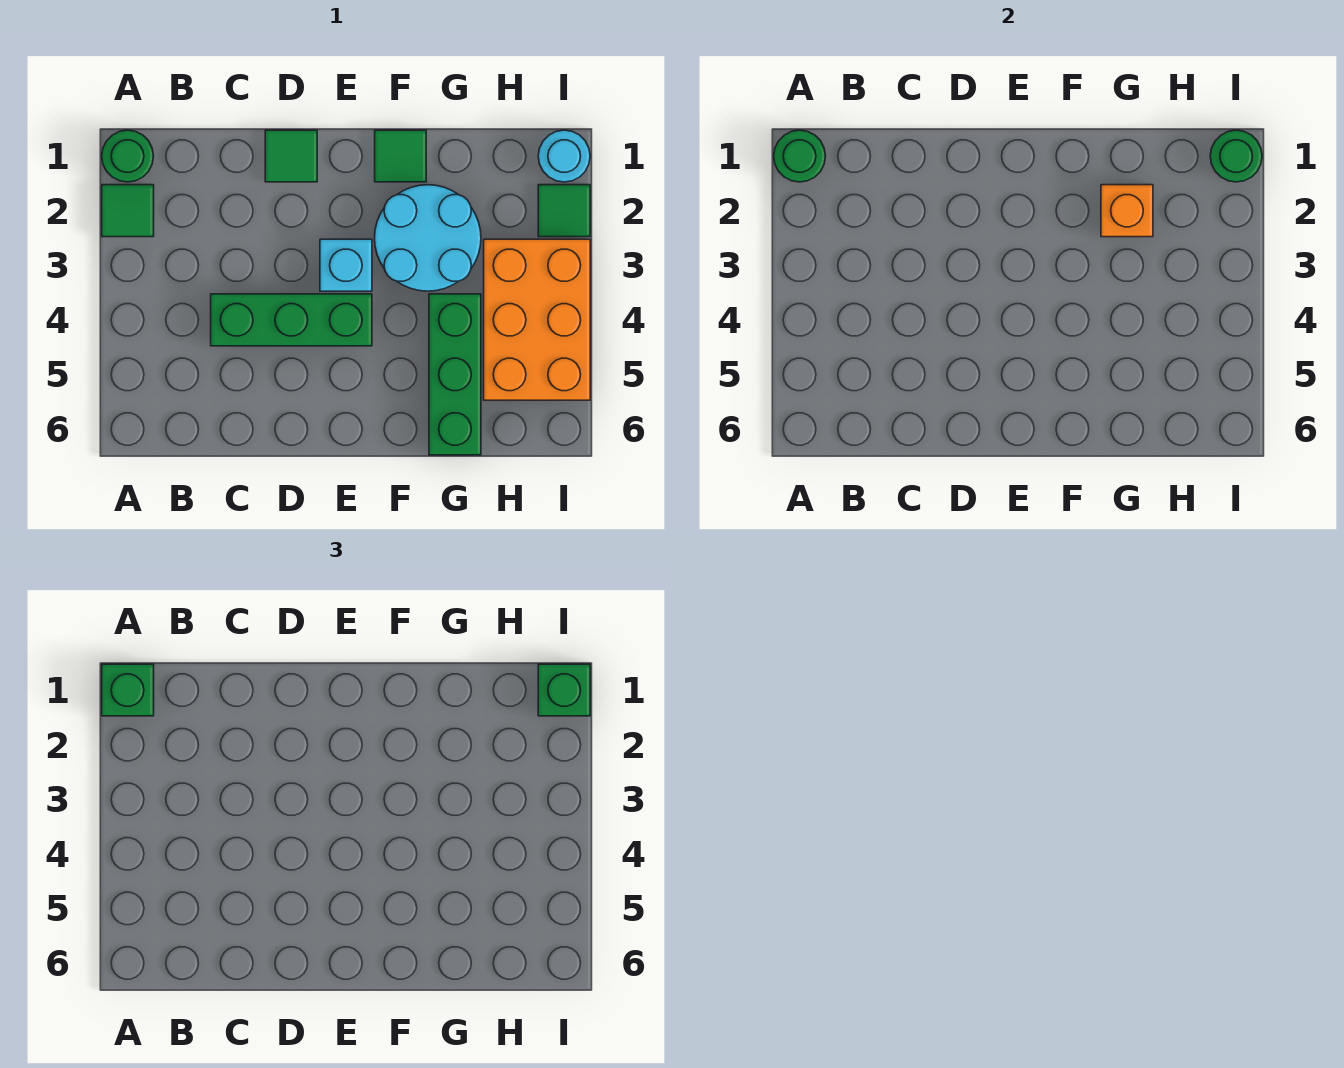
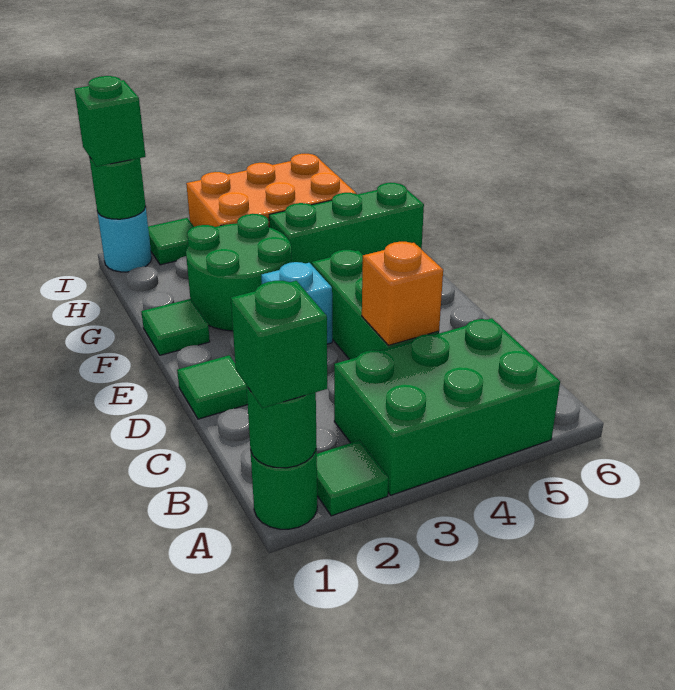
none -> green brick A3:B5 level 1
cyan round brick F2:G3 level 1 -> green round brick F2:G3 level 1
orange brick G2 level 2 -> orange brick C4 level 2

